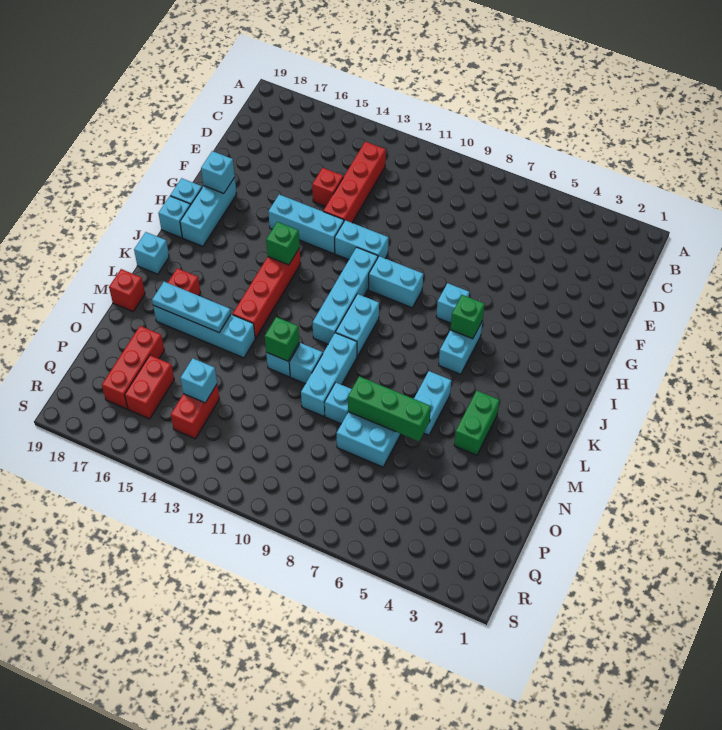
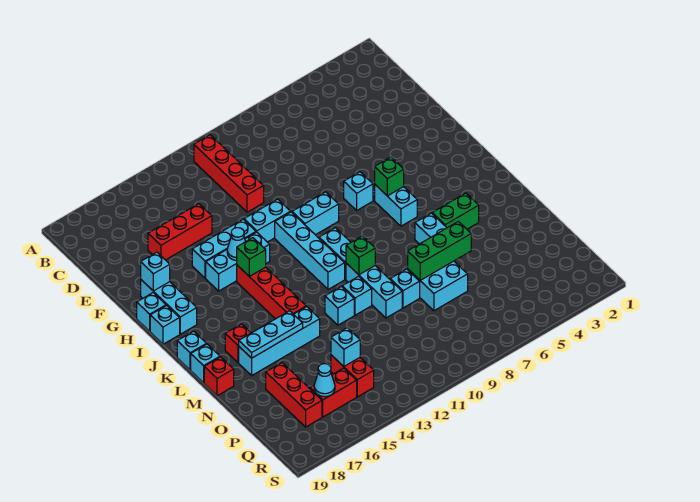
red brick C13:F13 level 1 -> red brick B11:E11 level 1
red brick E14 level 1 -> red brick E14:E16 level 1
none -> cyan brick H13:H15 level 1
none -> cyan cone H14 level 2
green brick L4:M4 level 1 -> green brick L4:L5 level 1
none -> cyan brick L19 level 1
green brick M12 level 2 -> green brick L10 level 2
red brick P16:Q16 level 1 -> red brick Q15:Q16 level 1
none -> cyan cone Q16 level 2

